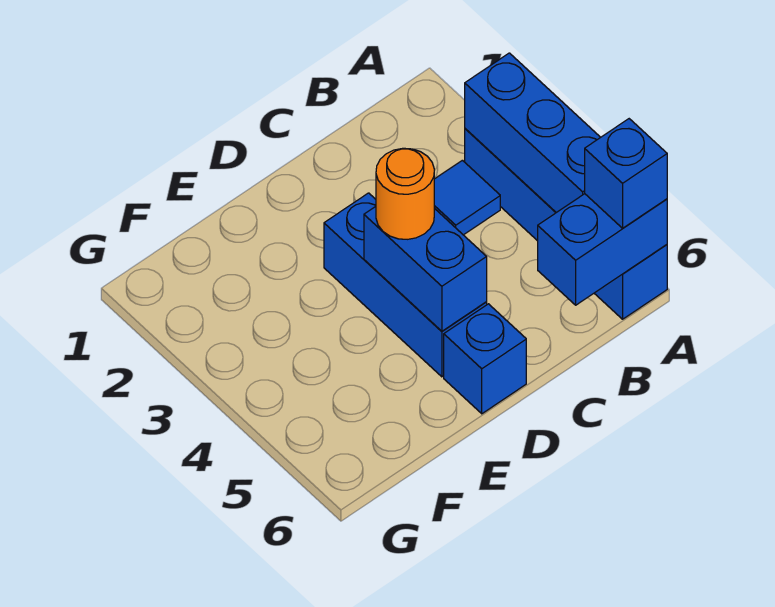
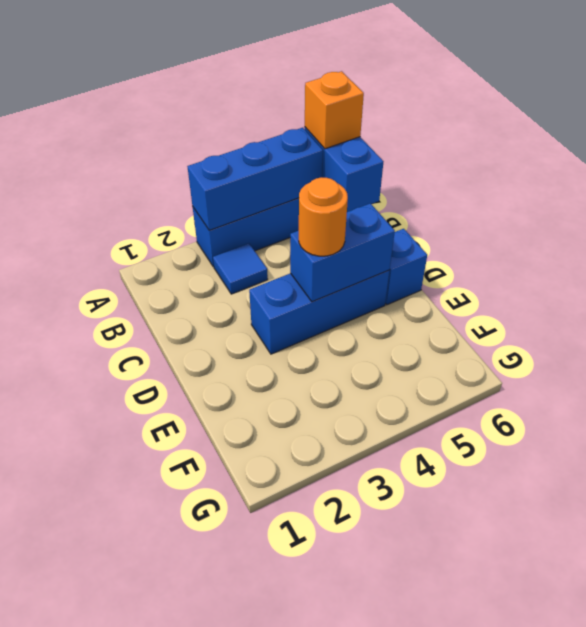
blue brick A6 level 3 -> orange brick A6 level 3

